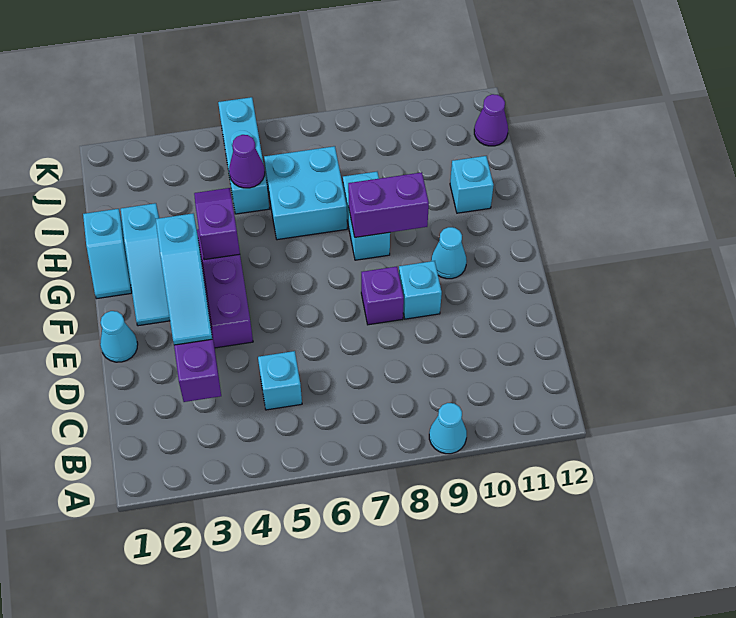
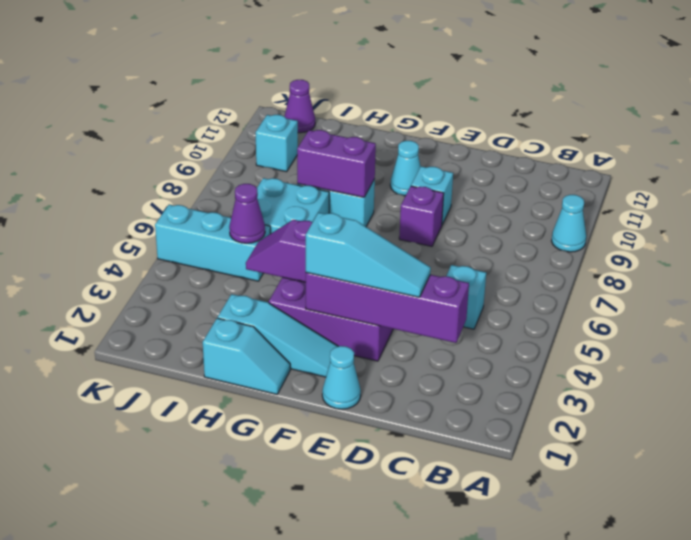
purple brick G8:G9 level 2 -> purple brick G8:H8 level 2
cyan brick H11 level 1 -> cyan brick J10 level 1

